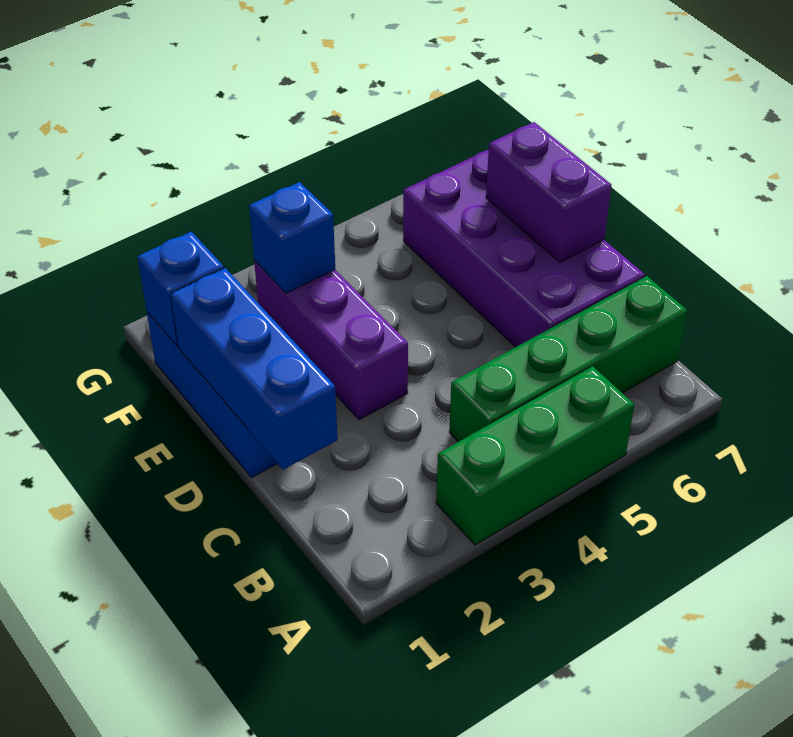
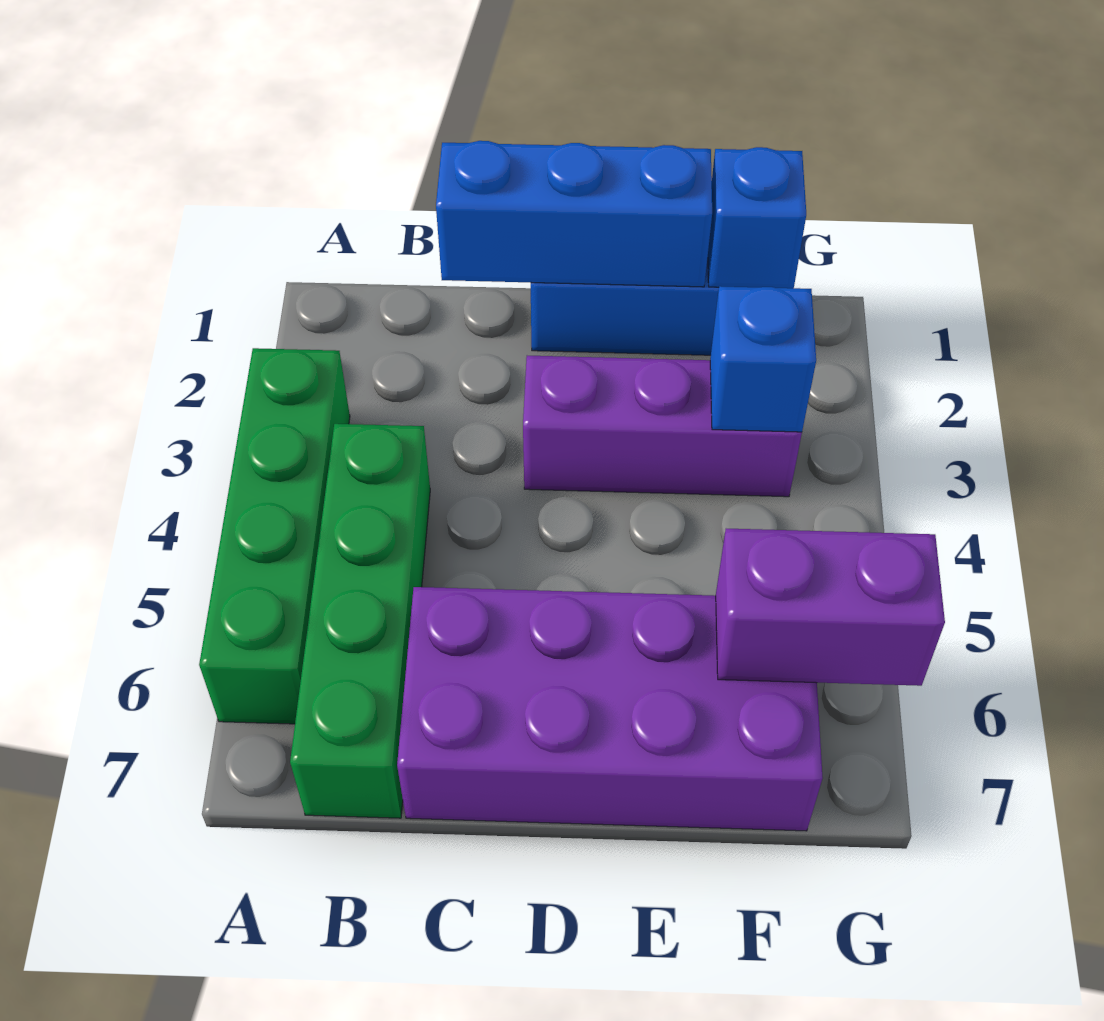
green brick A3:A5 level 1 -> green brick A3:A6 level 1
purple brick D7:E7 level 2 -> purple brick F6:G6 level 2

